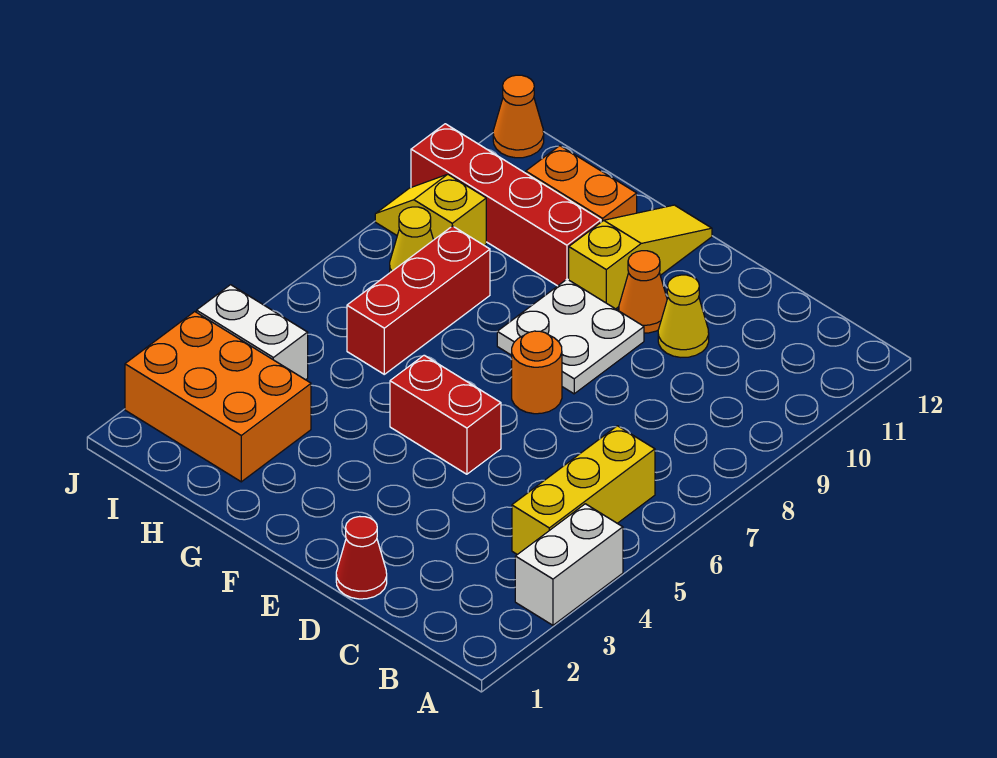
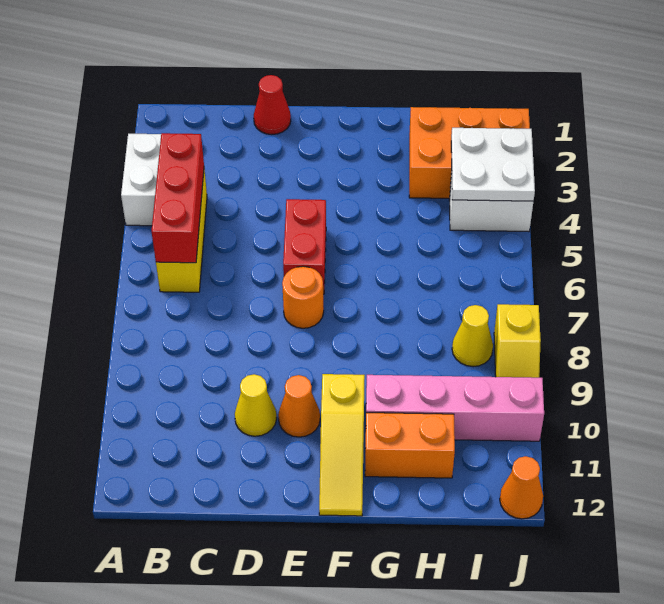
red brick E5:F5 level 1 -> red brick E5:E6 level 1
white plate E8:F9 level 1 -> white plate I3:J4 level 2
red brick G10:J10 level 1 -> pink brick G10:J10 level 1
red brick H6:H8 level 1 -> red brick B4:B6 level 2
yellow slope I9:J9 level 1 top I -> yellow slope J8:J9 level 1 top 8

